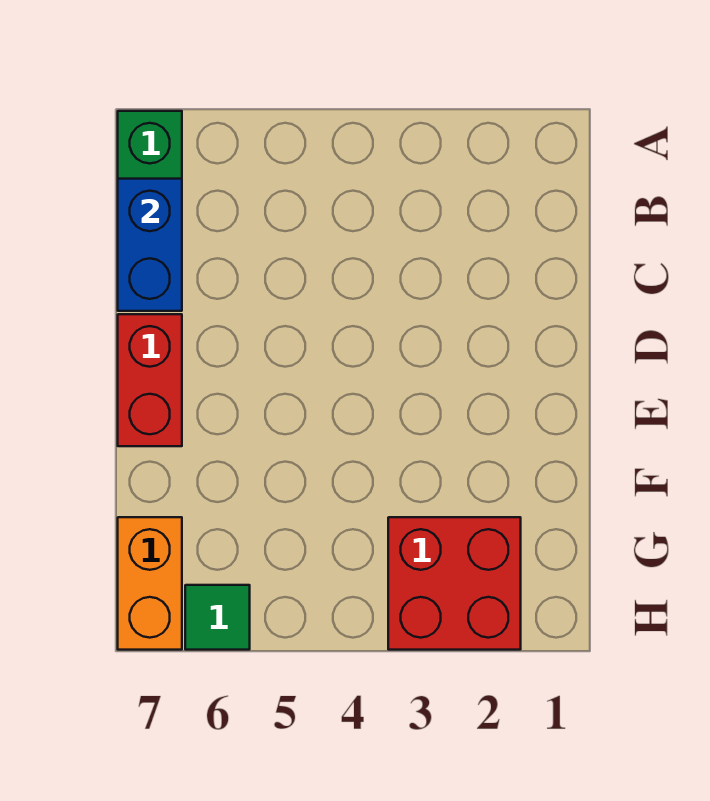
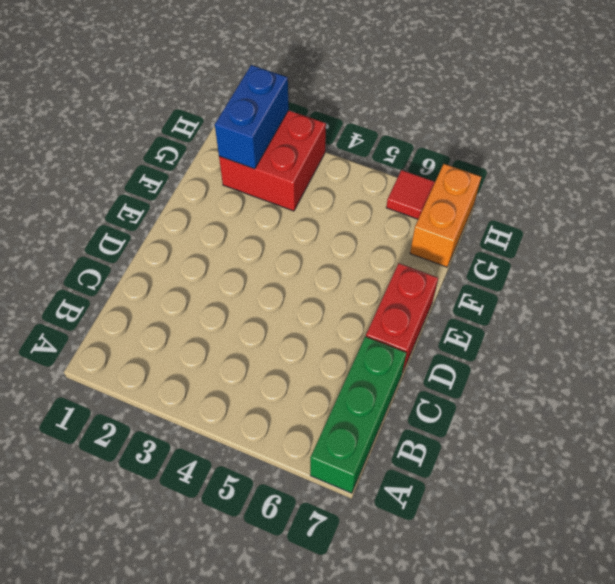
blue brick B7:C7 level 2 -> blue brick G2:H2 level 2
green tile H6 level 1 -> red tile H6 level 1

